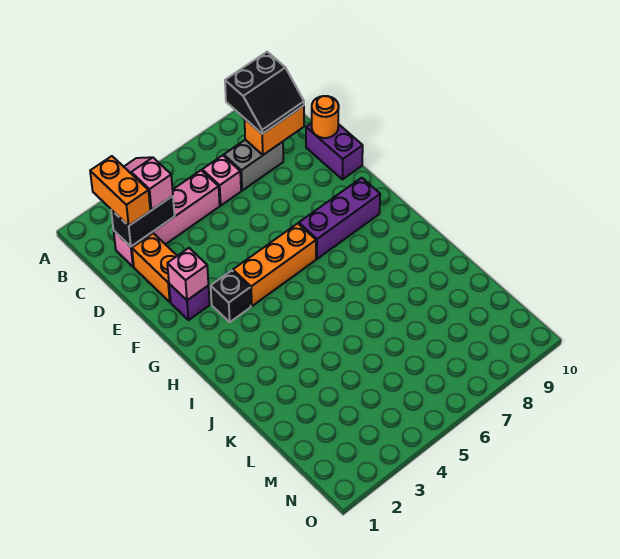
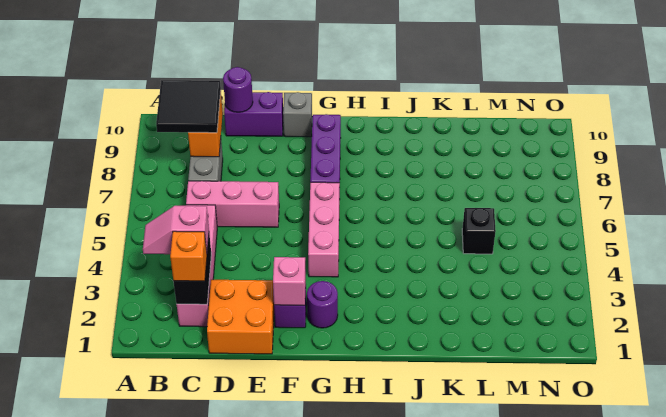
orange brick B2:C2 level 3 -> orange brick C2 level 3
black slope B8:C9 level 3 top B -> black tile B8:C9 level 3
pink brick C6 level 1 -> pink brick C6:E6 level 1
orange brick D2:E2 level 1 -> orange brick D1:E2 level 1
orange round brick D10 level 2 -> purple round brick D10 level 2
none -> grey brick F10 level 1
none -> purple round brick G2 level 1
black brick G3 level 1 -> black brick L5 level 1
orange brick G4:G6 level 1 -> pink brick G4:G6 level 1

